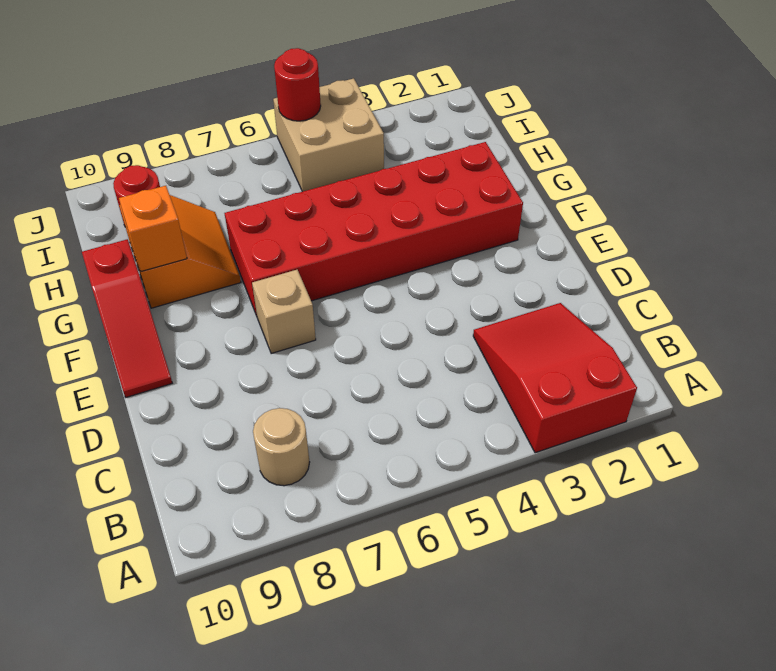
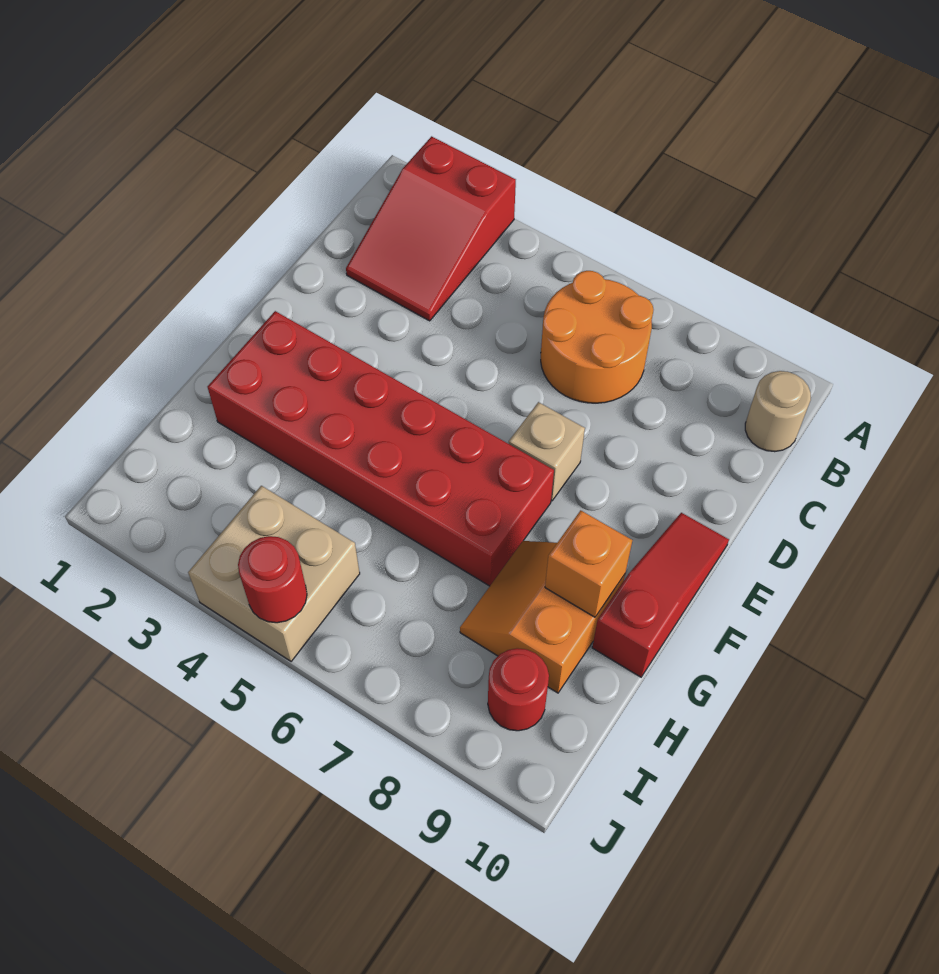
none -> orange round brick B6:C7 level 1
tan round brick B8 level 1 -> tan round brick B10 level 1

